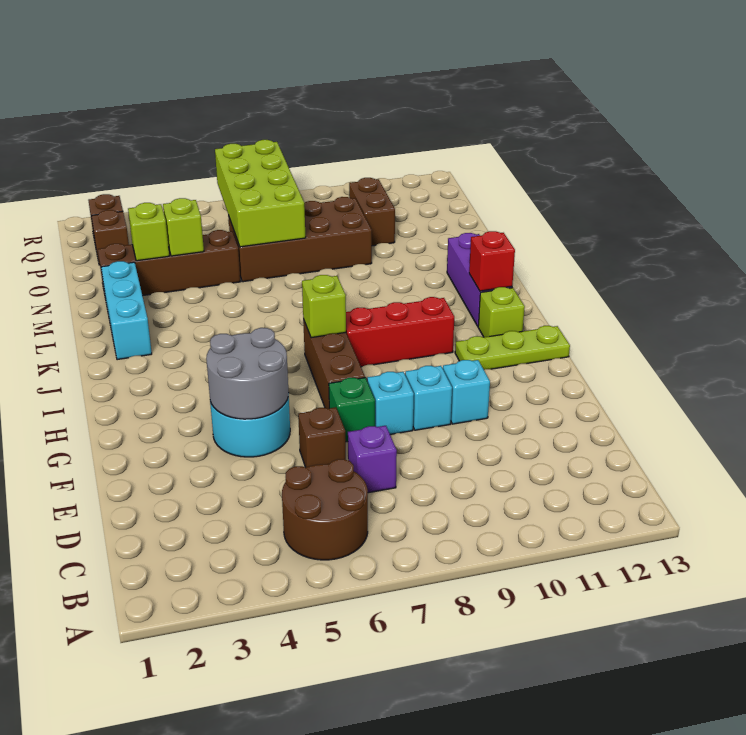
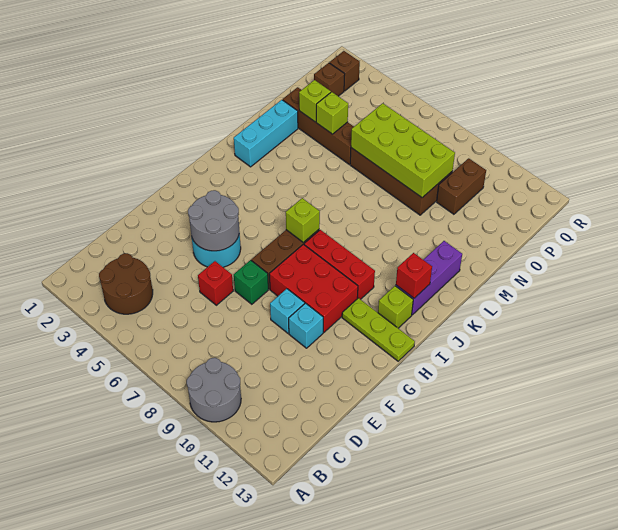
none -> grey round brick A9:B10 level 1
brown round brick B5:C6 level 1 -> brown round brick B3:C4 level 1
purple brick D7 level 1 -> none
brown brick E6 level 1 -> red brick E6 level 1
cyan brick F8 level 1 -> none
none -> red brick G8:H10 level 1
lime brick N6:Q7 level 2 -> lime brick N6:O9 level 2

